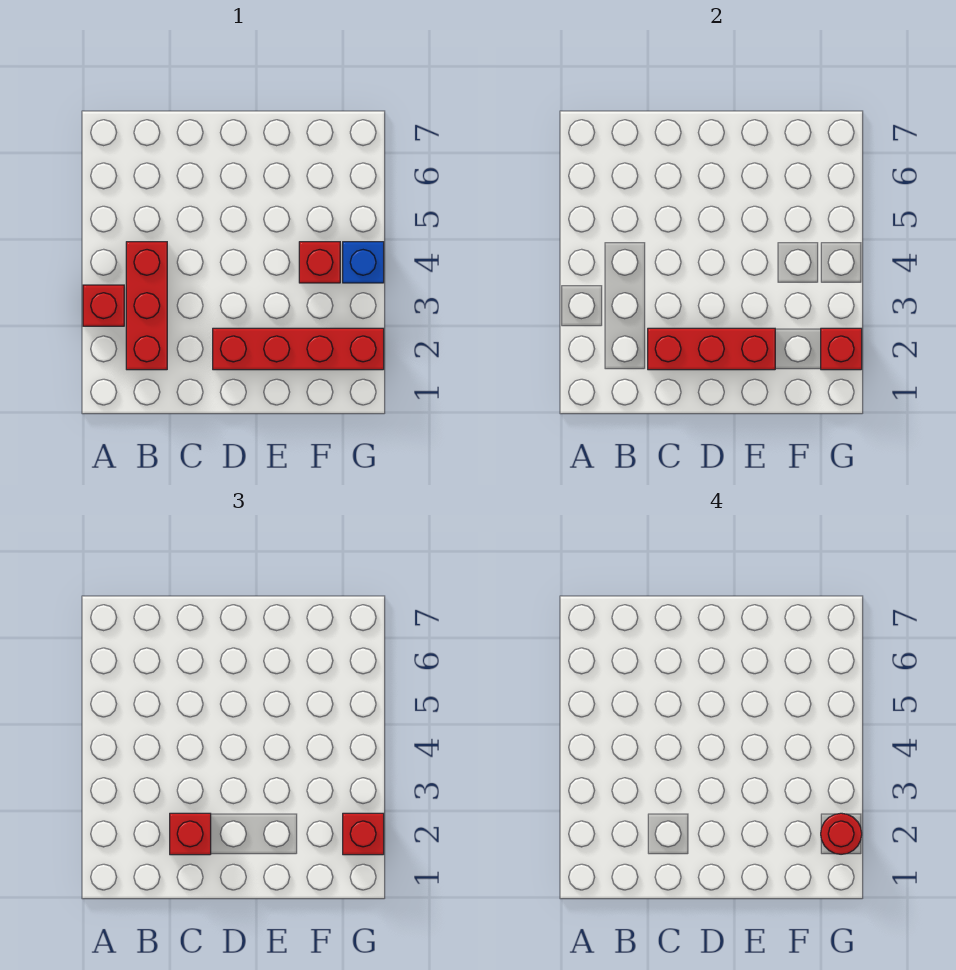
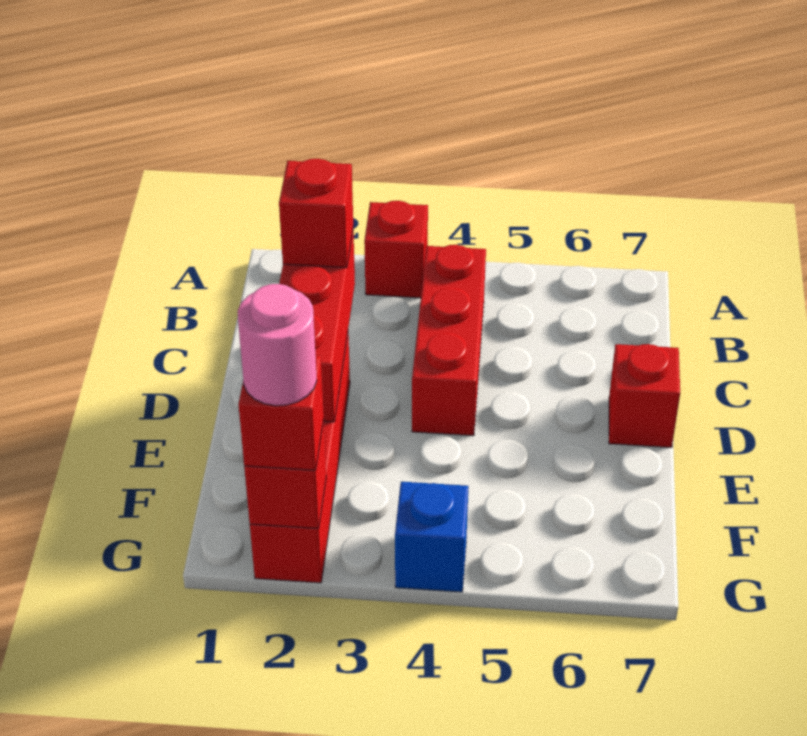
red brick B2:B4 level 1 -> red brick B4:D4 level 1
red brick F4 level 1 -> red brick D7 level 1
red round brick G2 level 4 -> pink round brick G2 level 4

